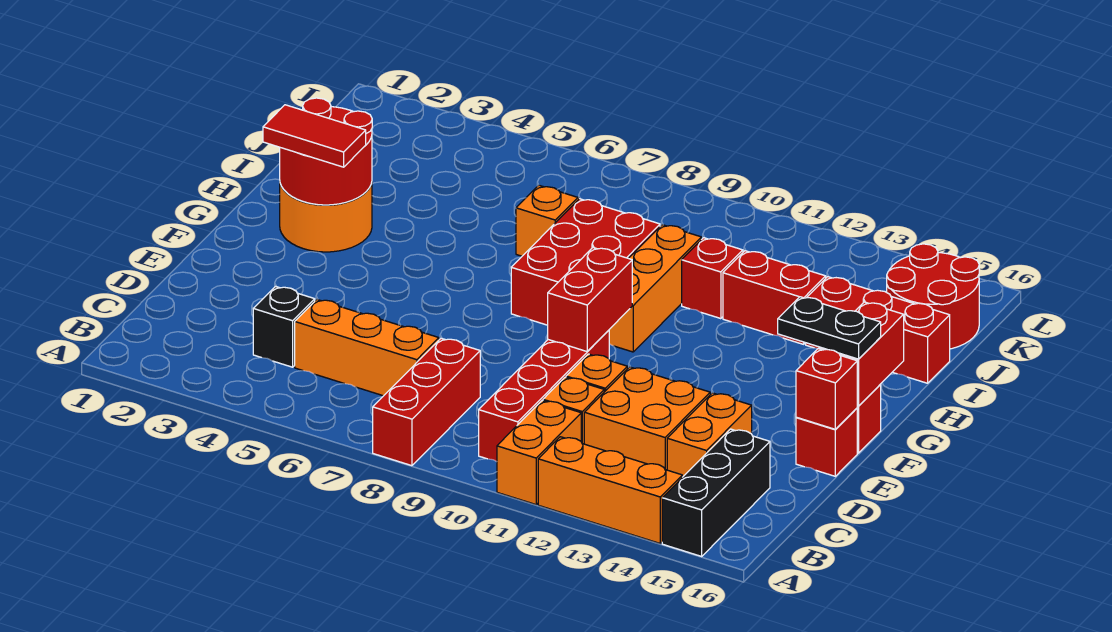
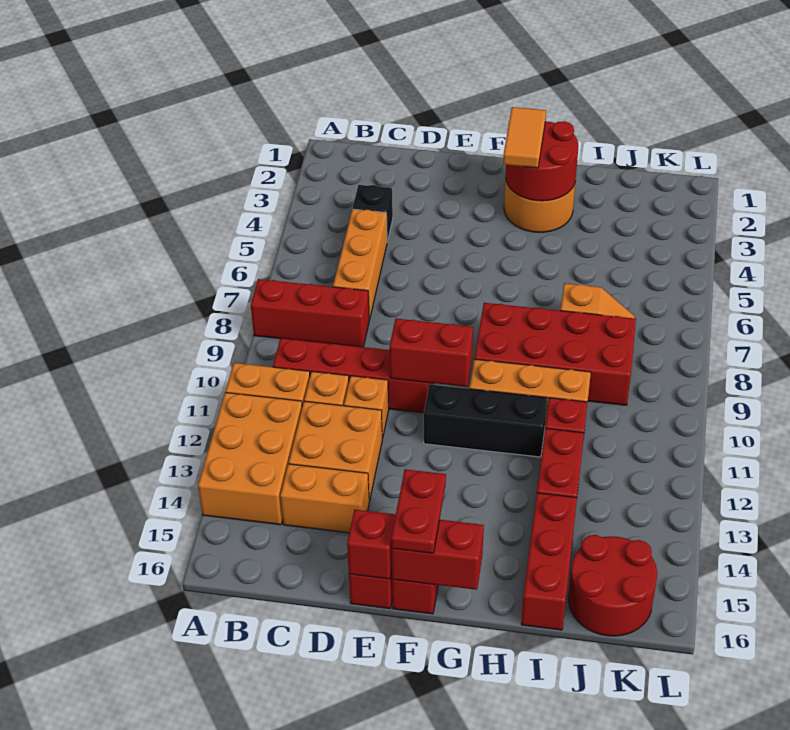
orange brick A12:A14 level 1 -> orange brick A12:B14 level 1
black brick A15:C15 level 1 -> black brick F11:H11 level 1
black plate F15:F16 level 3 -> red plate F15:F16 level 3
red tile G2:G3 level 3 -> orange tile G2:G3 level 3
red brick G8:I9 level 1 -> red brick G8:J9 level 1

